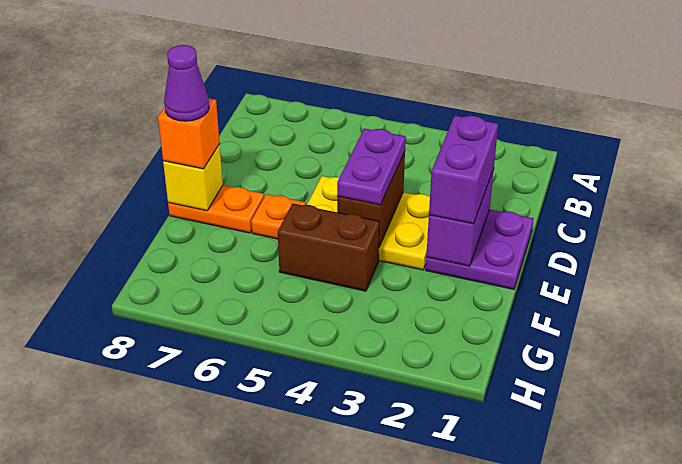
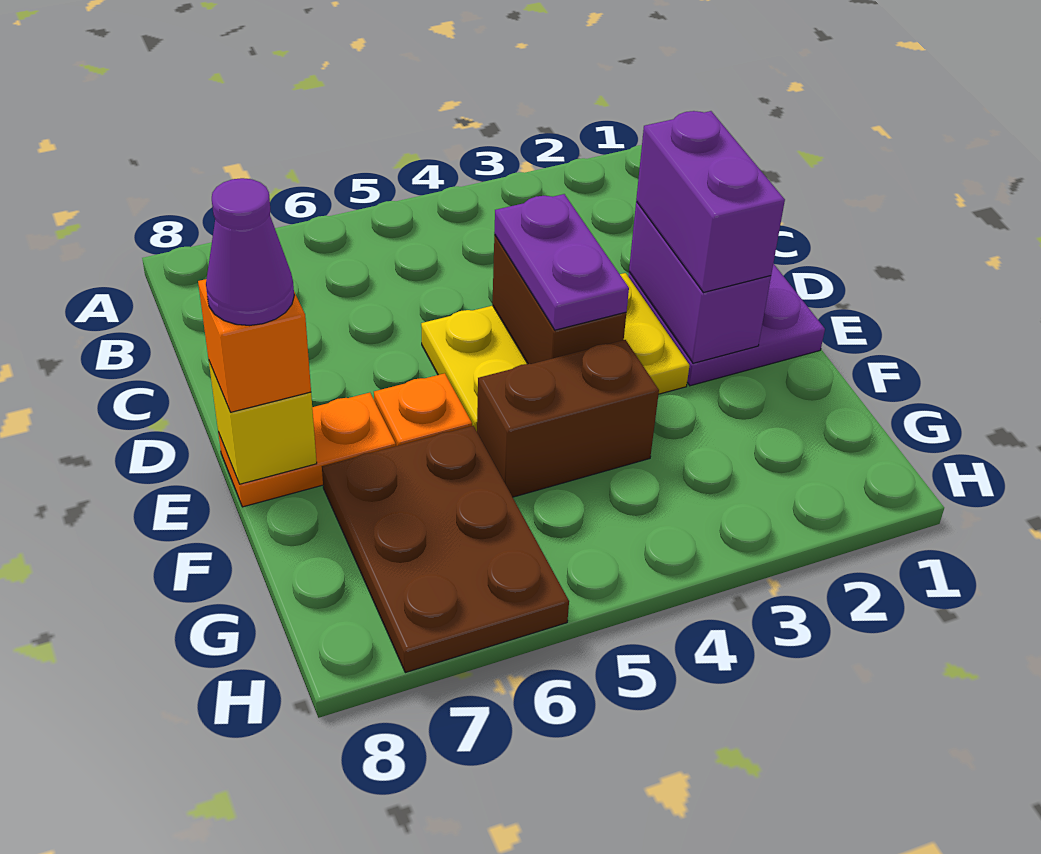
none -> brown plate F6:H7 level 1

